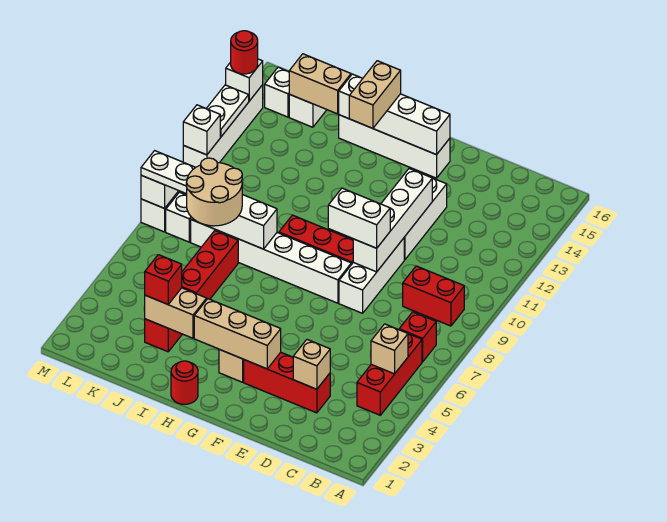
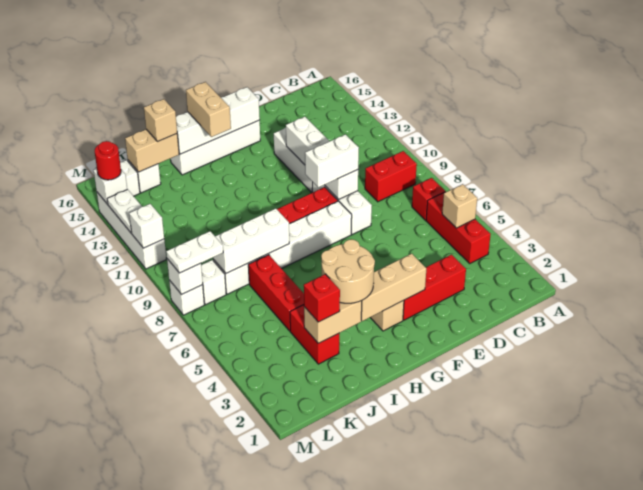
tan brick D3 level 2 -> tan brick J15 level 3
red round brick H1 level 1 -> none
tan round brick J7:K8 level 3 -> tan round brick H3:I4 level 3

